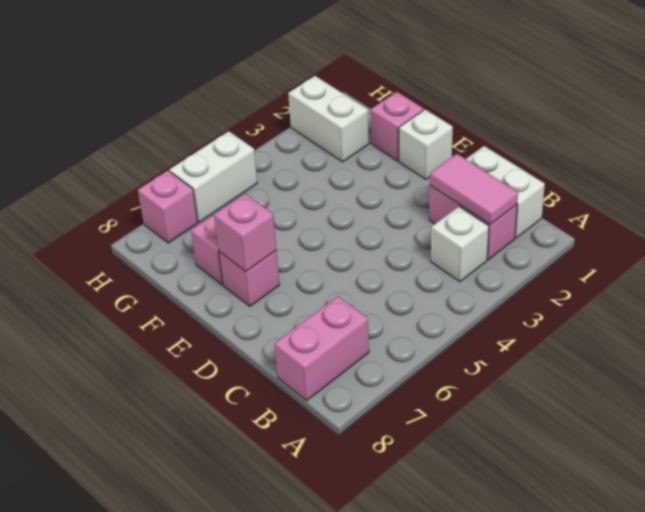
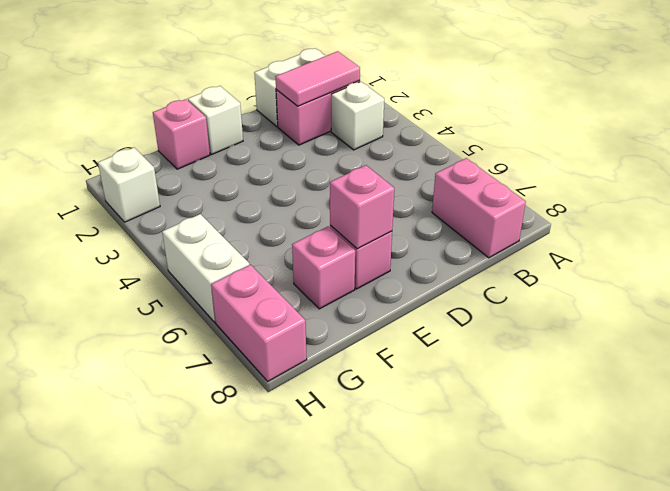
white brick G2:H2 level 1 -> white brick H2 level 1
pink brick H7 level 1 -> pink brick H7:H8 level 1

